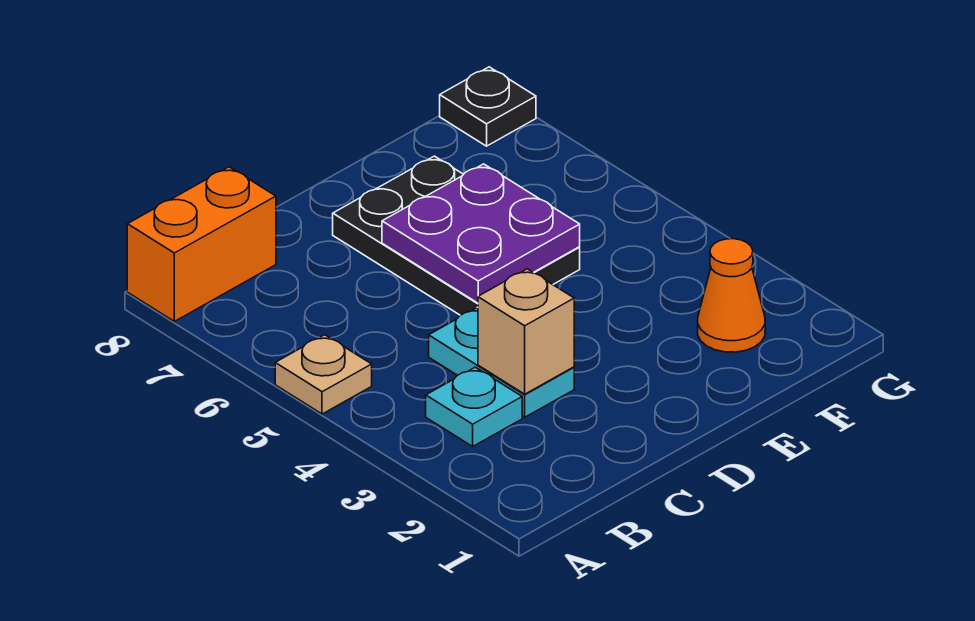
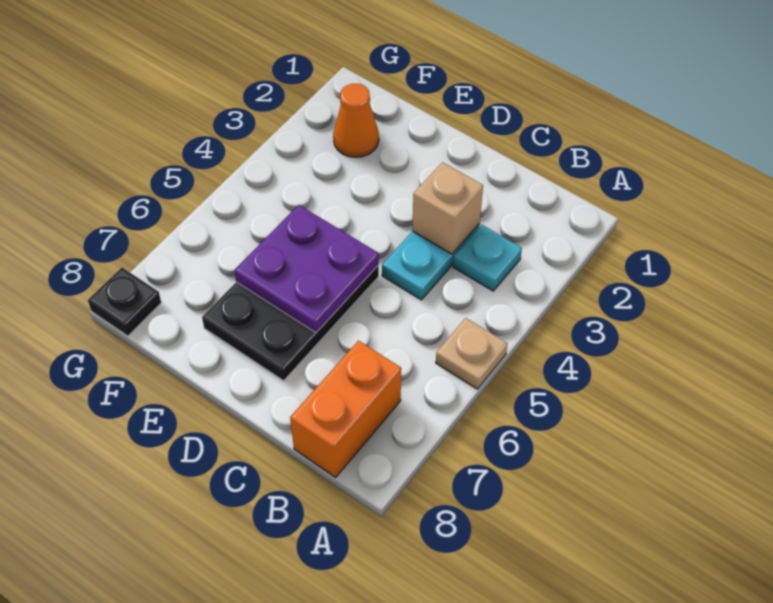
orange brick A8:B8 level 1 -> orange brick B7:B8 level 1

